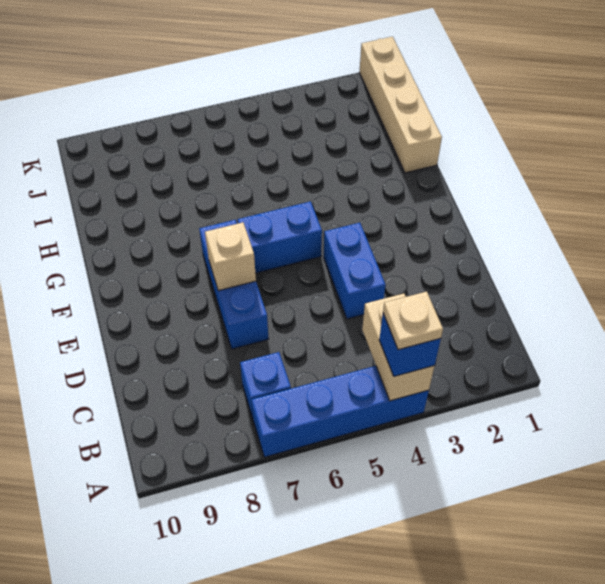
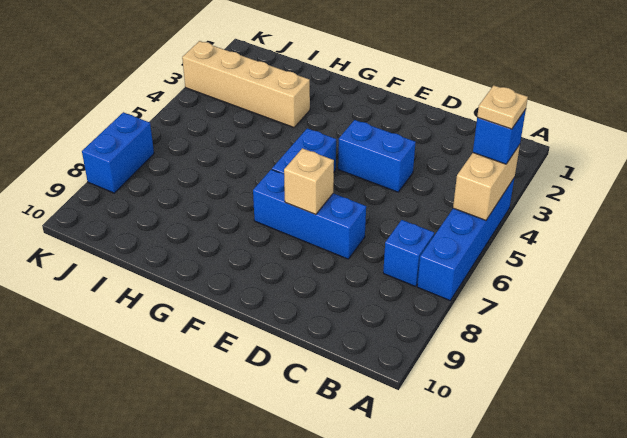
tan brick A4:B4 level 2 -> tan brick A4:A5 level 2
tan brick H1:K1 level 1 -> tan brick H3:K3 level 1
none -> blue brick K7:K8 level 1

